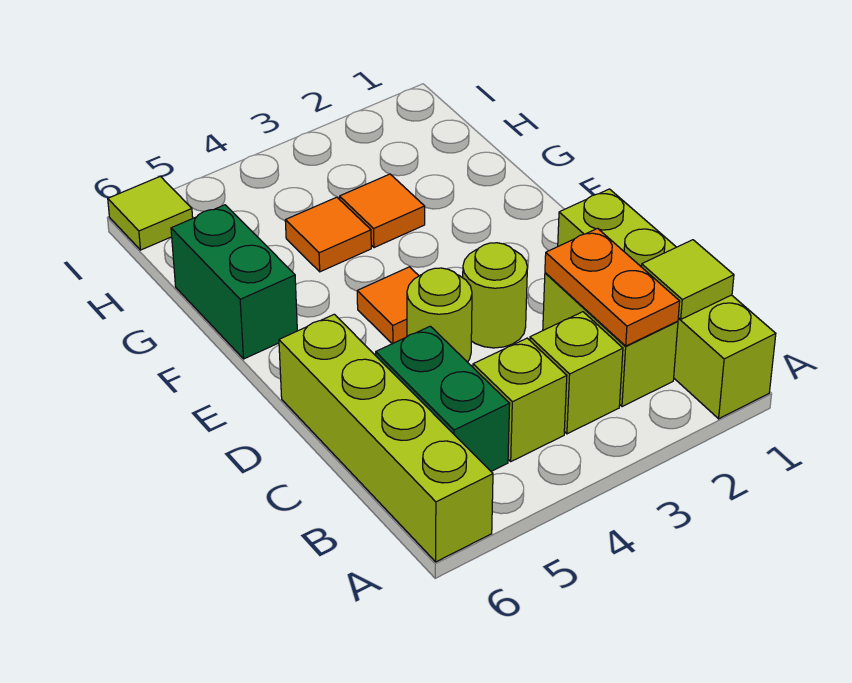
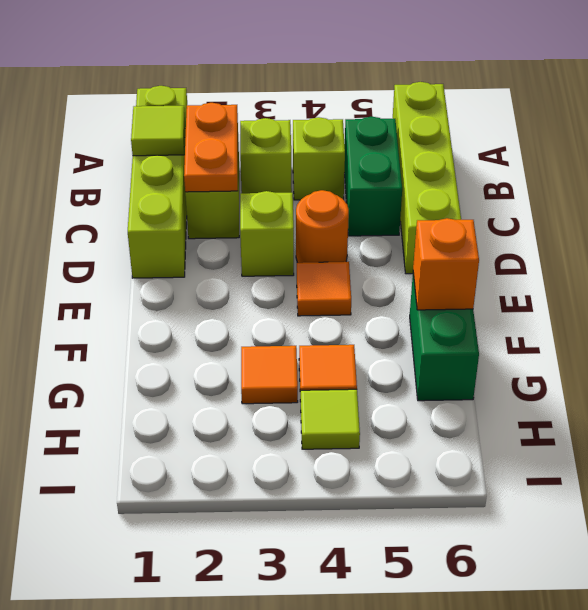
lime round brick D3 level 1 -> lime brick D3 level 1
lime round brick D4 level 1 -> orange round brick D4 level 1
none -> orange brick F6 level 2
lime tile I6 level 1 -> lime tile H4 level 1

